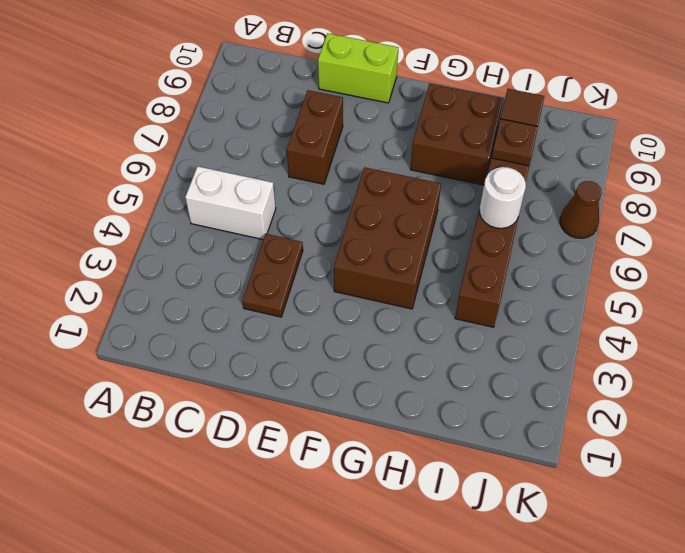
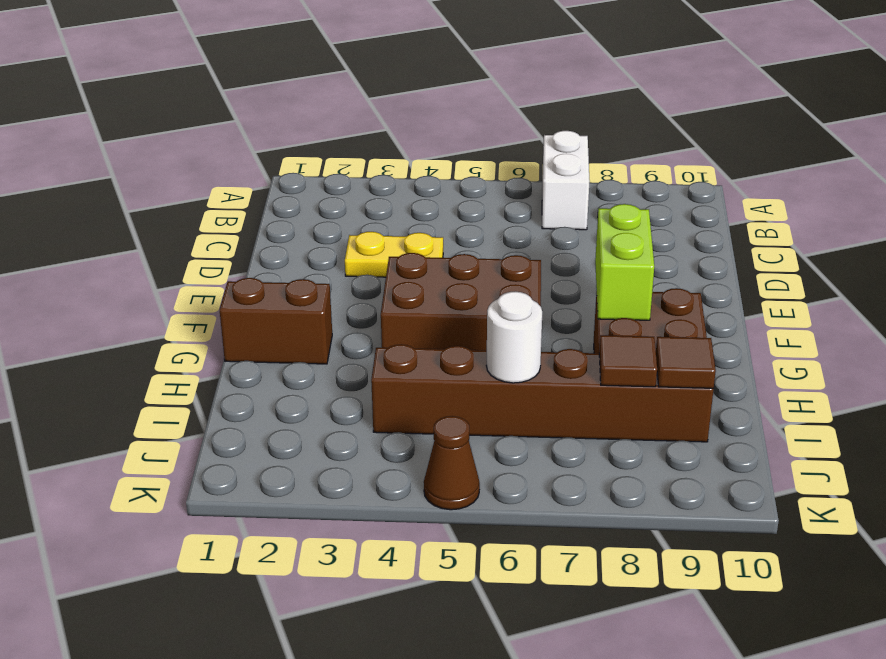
white brick B5:C5 level 1 -> white brick A7:B7 level 1
brown plate D3:D4 level 1 -> yellow plate D3:D4 level 1
brown brick D7:D8 level 1 -> brown brick G1:G2 level 1
lime brick D10:E10 level 1 -> lime brick F8:G8 level 2
brown plate I8 level 2 -> brown tile I8 level 2
brown cone K7 level 1 -> brown cone K5 level 1

